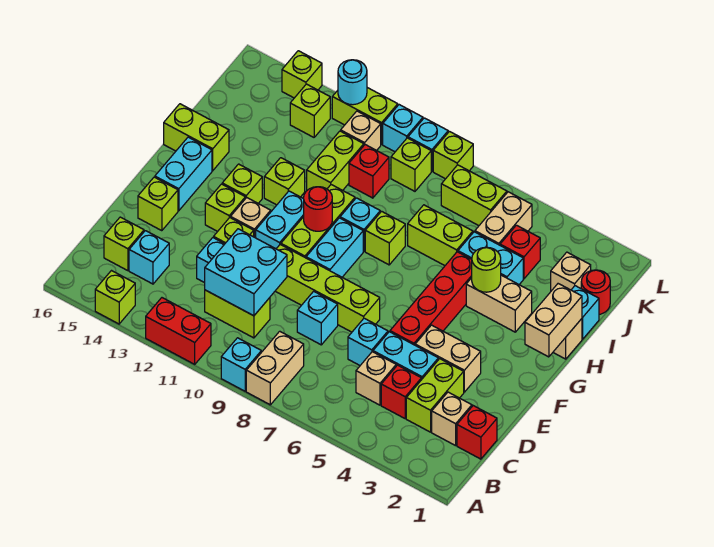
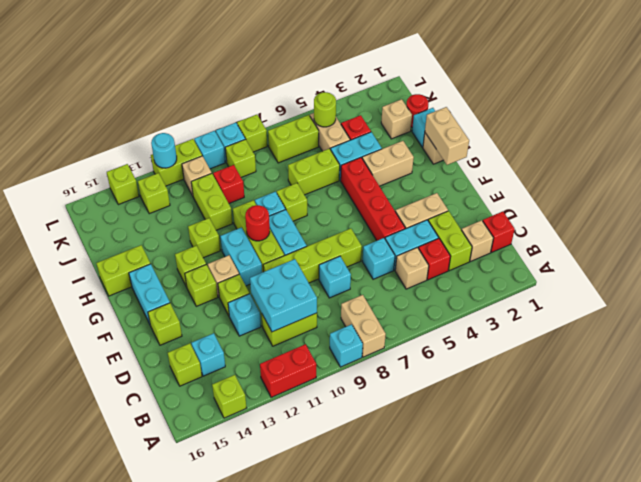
lime round brick H4 level 2 -> lime round brick K5 level 2

